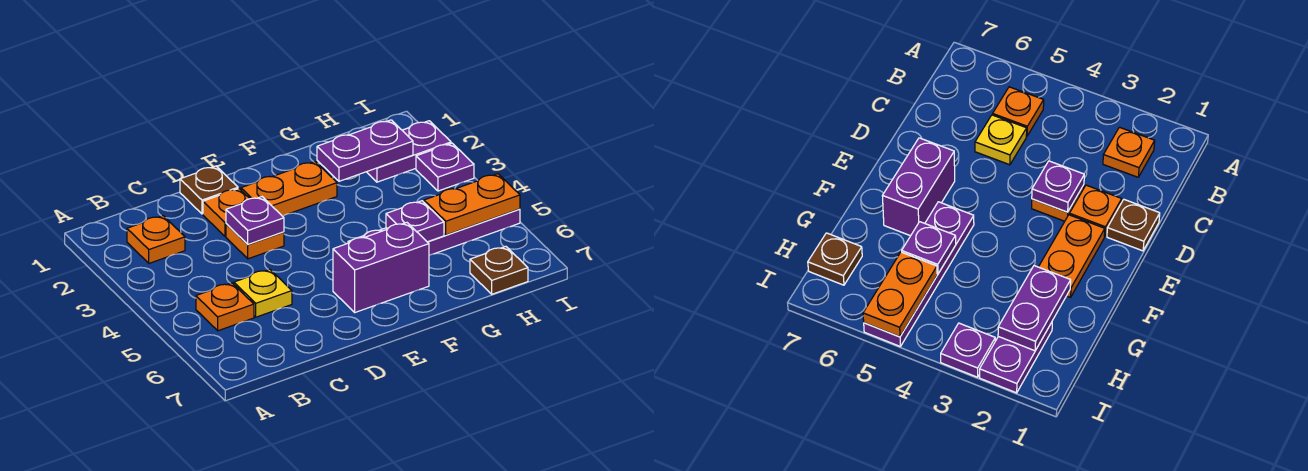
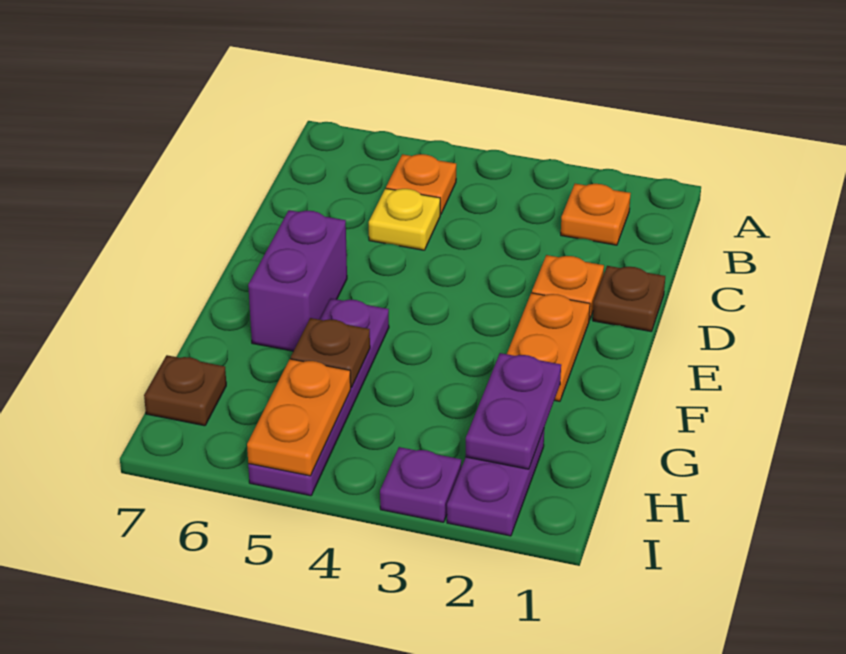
orange plate D3 level 1 -> none
purple plate D3 level 2 -> none
purple plate G5 level 2 -> brown plate G5 level 2

